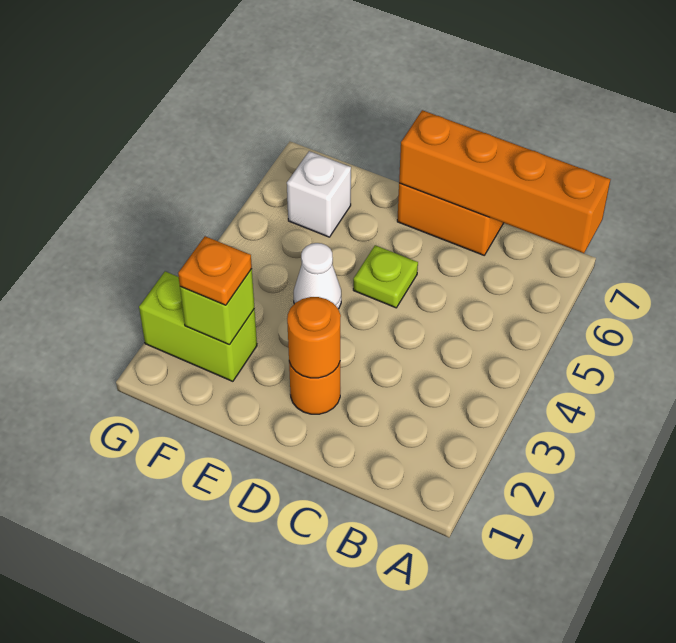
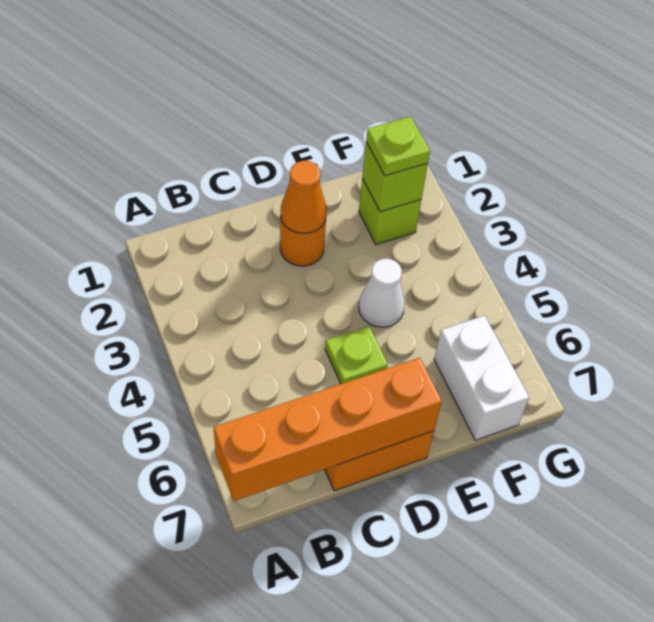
orange round brick D2 level 2 -> orange cone D2 level 2
lime brick F2:G2 level 1 -> lime brick F2 level 1
orange plate F2 level 3 -> lime plate F2 level 3
white brick F6 level 1 -> white brick F6:F7 level 1

